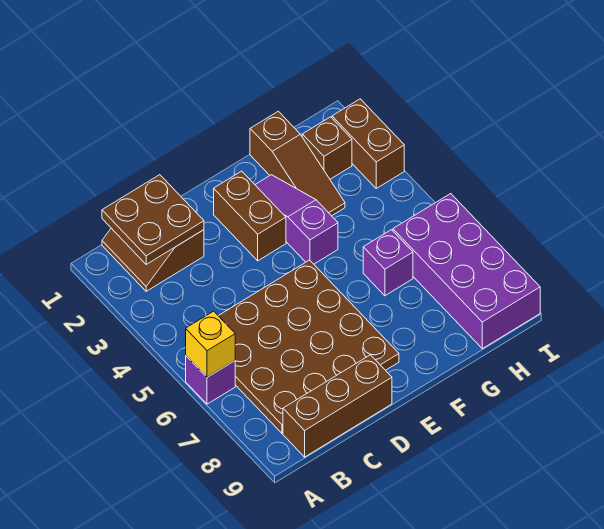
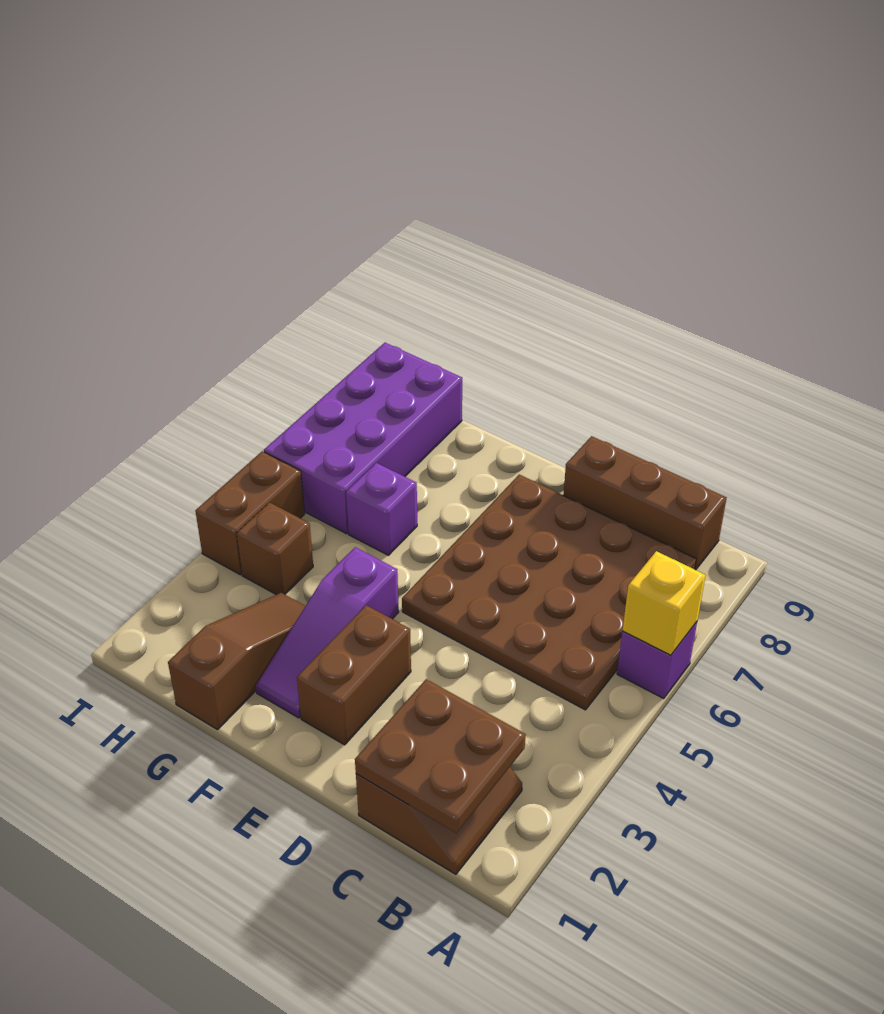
brown brick H2 level 1 -> brown brick H4 level 1
brown brick I2:I3 level 1 -> brown brick I4:I5 level 1

